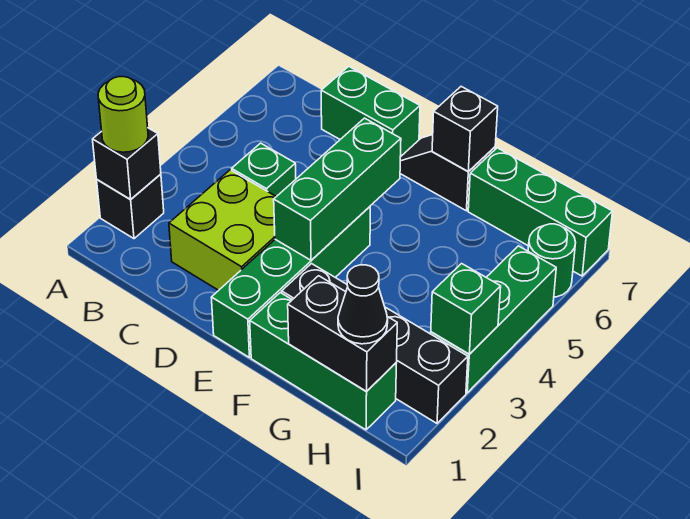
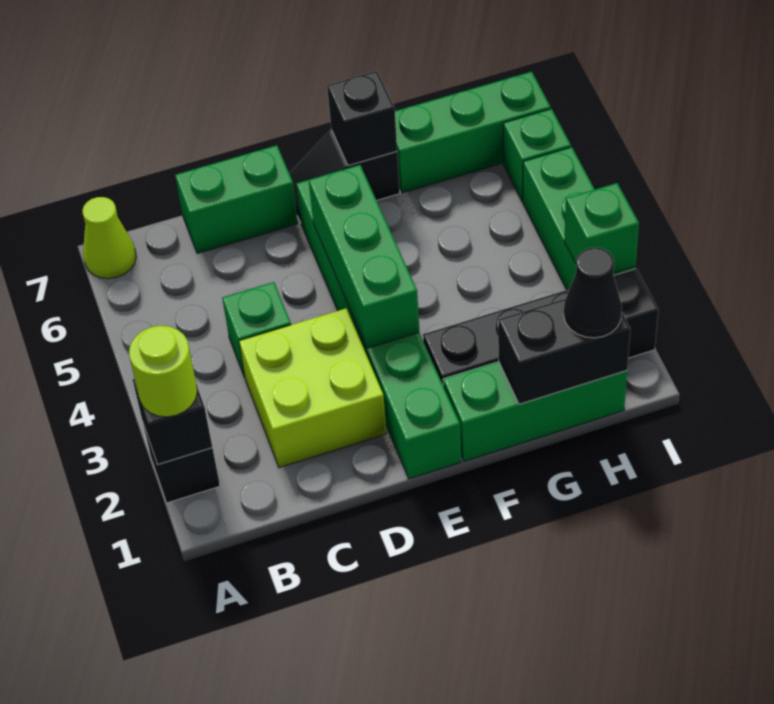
none -> lime cone A7 level 1
green brick E1:E4 level 1 -> green brick E1:E6 level 1
green round brick I6 level 1 -> green brick I6 level 1

